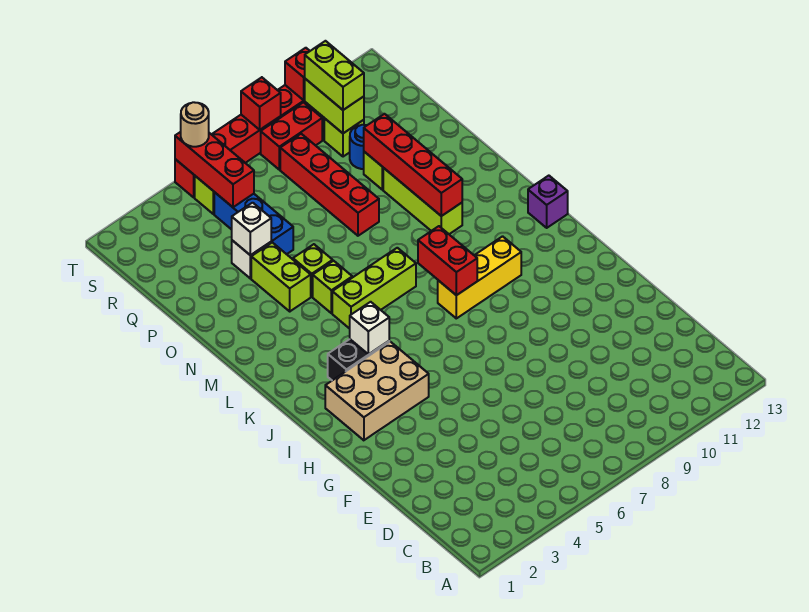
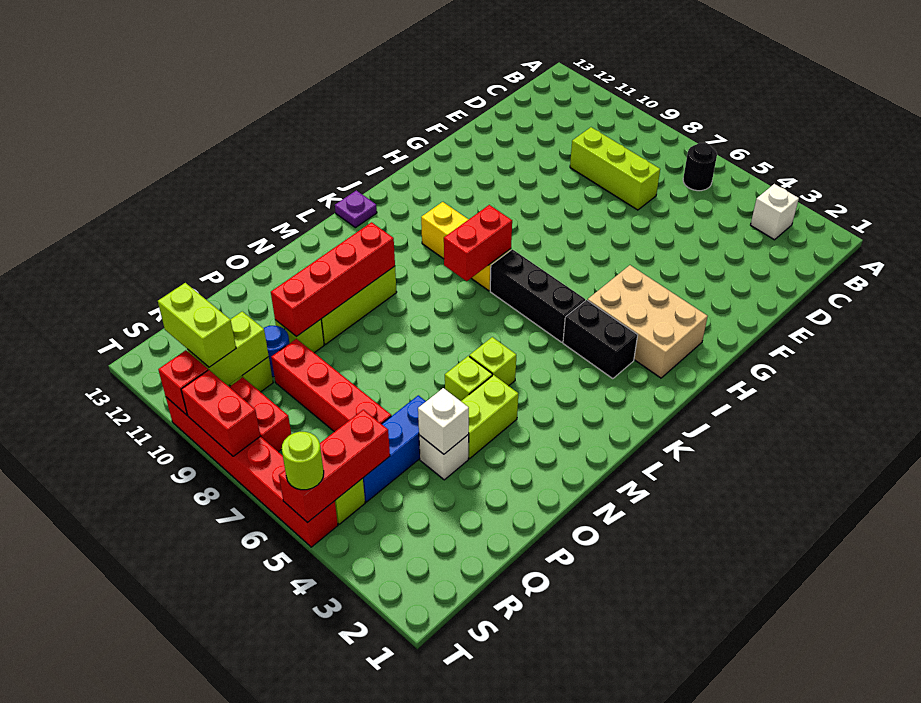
none -> black round brick B6 level 1
white brick J4 level 2 -> white brick B3 level 1
none -> black brick J5:J7 level 1
purple brick K13 level 1 -> purple plate K13 level 1
lime brick L5:L7 level 1 -> lime brick D7:D9 level 1
red brick O8:R8 level 1 -> red brick Q6:Q9 level 1
lime brick R10:S10 level 3 -> lime brick S10:S11 level 3
tan round brick T5 level 3 -> lime round brick T5 level 3
red brick T8 level 2 -> red brick T8:T9 level 2

